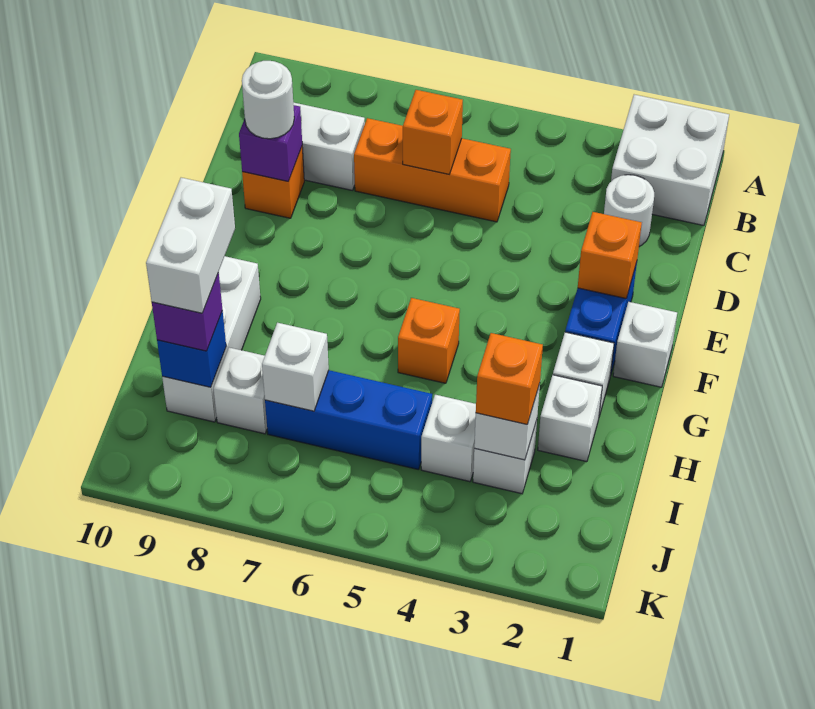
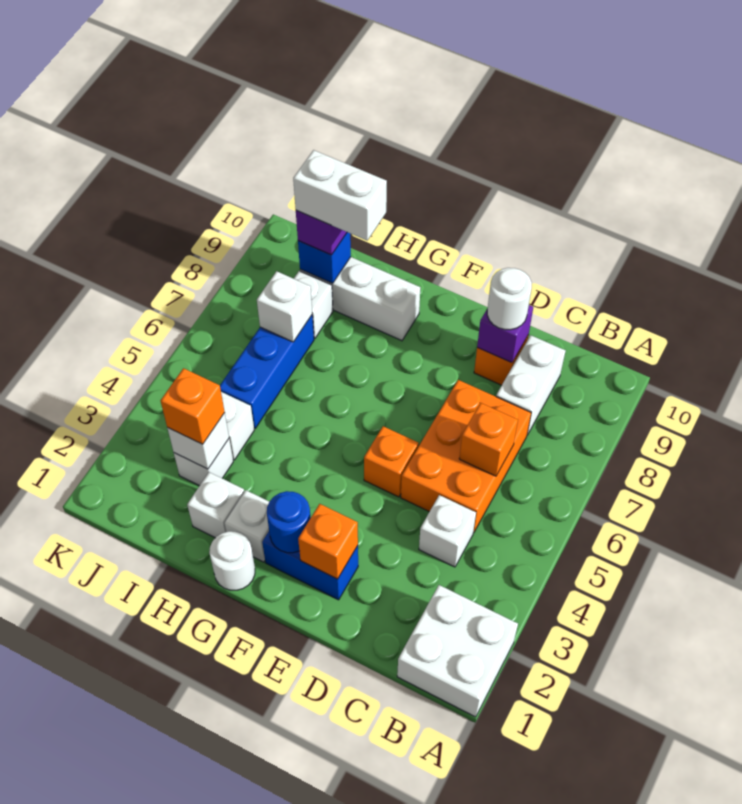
white round brick C2 level 1 -> white round brick G1 level 1
orange brick C5:C7 level 1 -> orange brick C5:D7 level 1
white brick F1 level 1 -> white brick C4 level 1
none -> blue round brick F2 level 2
orange brick G5 level 1 -> orange brick E5 level 1

